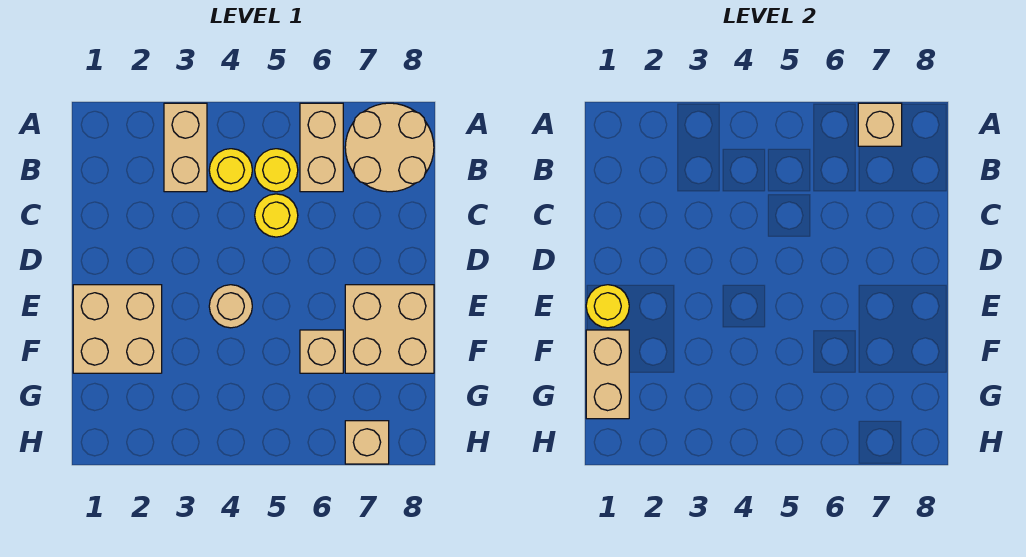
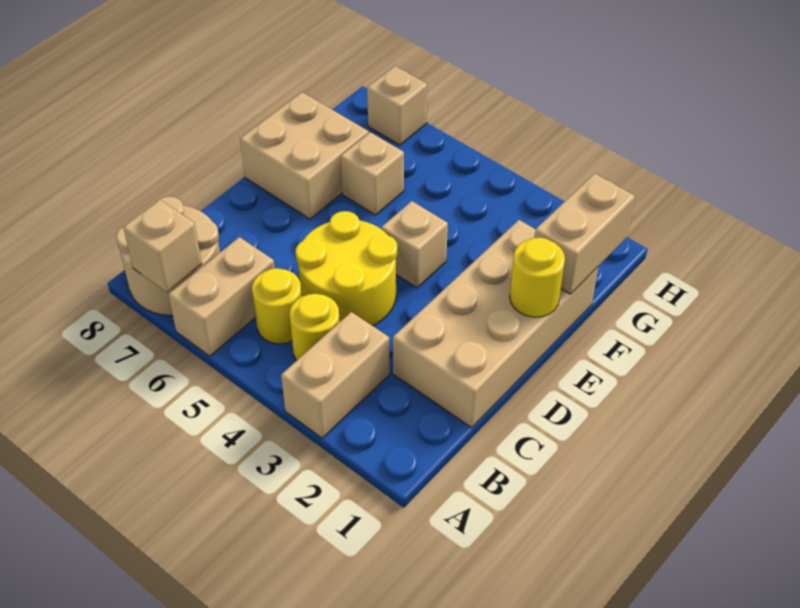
yellow round brick C5 level 1 -> yellow round brick C4:D5 level 1
tan brick E1:F2 level 1 -> tan brick C1:F2 level 1
tan round brick E4 level 1 -> tan brick E4 level 1

